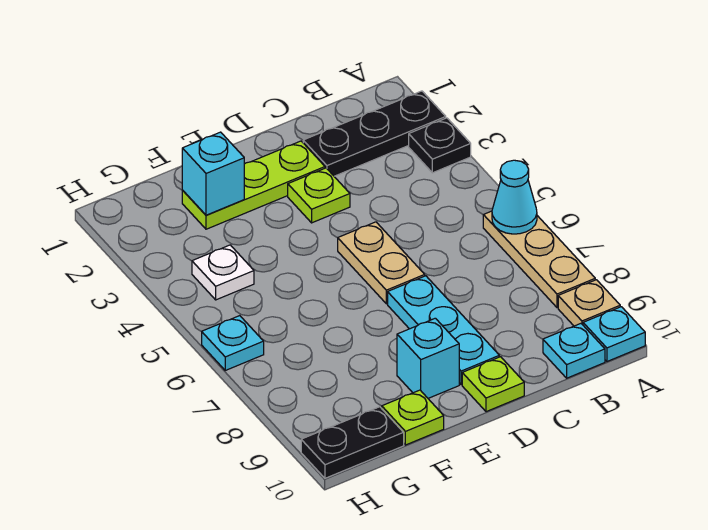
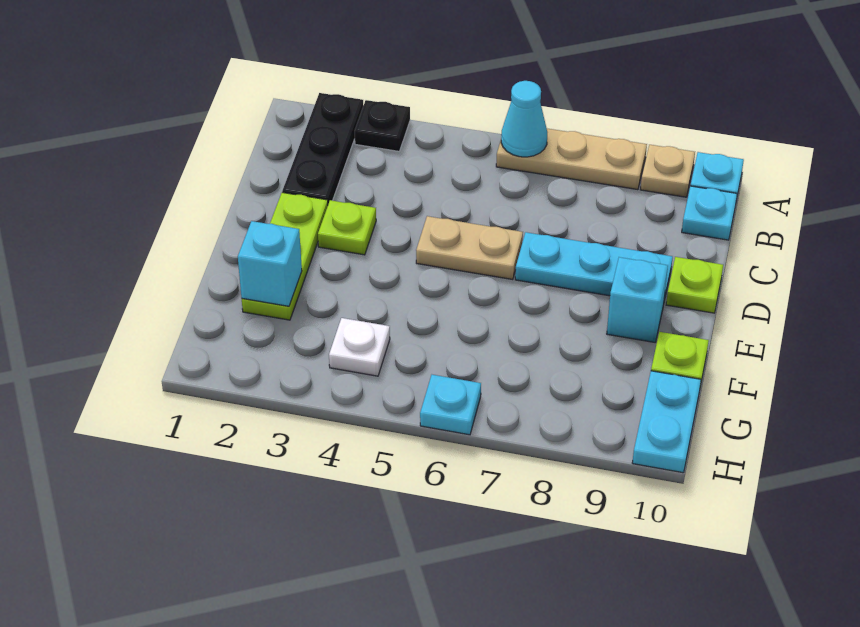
black plate G10:H10 level 1 -> cyan plate G10:H10 level 1

